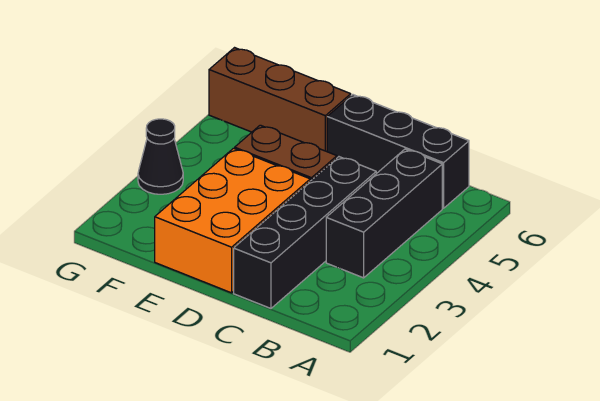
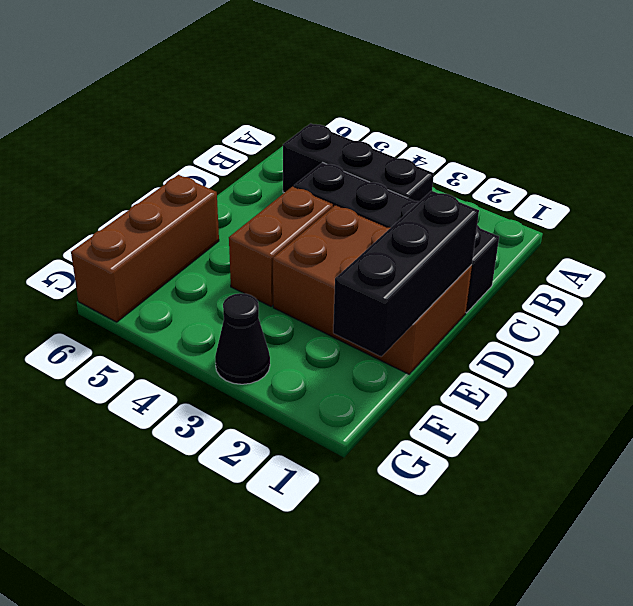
black brick B6:D6 level 1 -> black brick D1:F1 level 2
orange brick D1:E3 level 1 -> brown brick D1:E3 level 1

